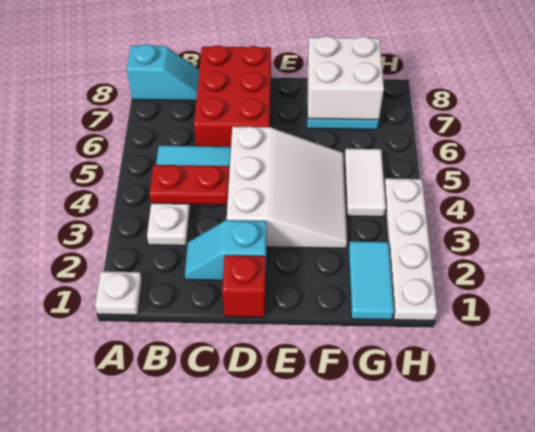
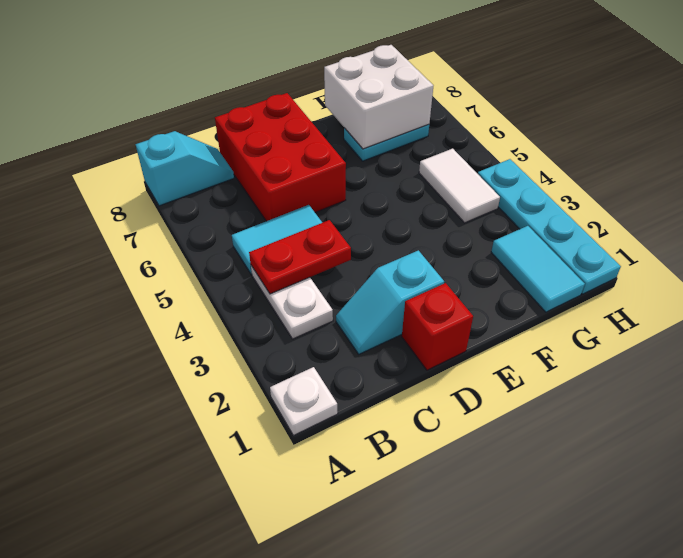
white slope D3:F5 level 1 top D -> none
white plate H1:H4 level 1 -> cyan plate H1:H4 level 1

